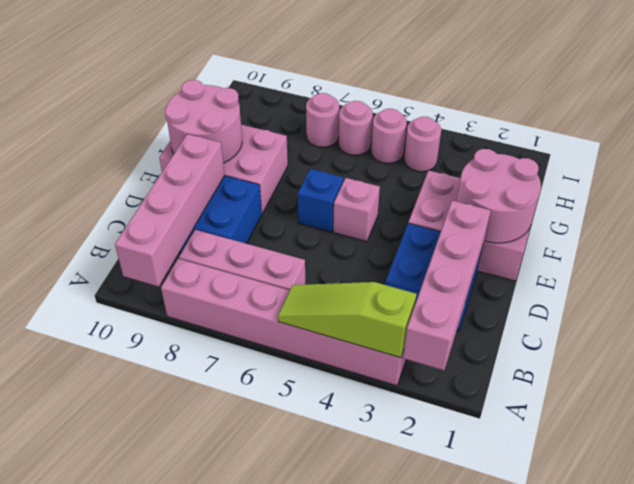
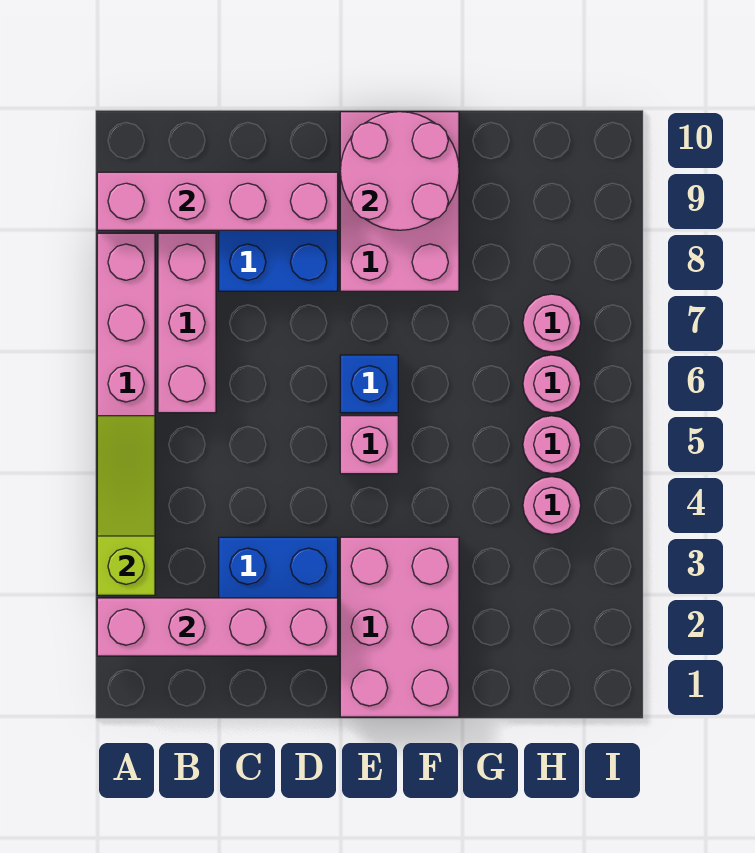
pink round brick E1:F2 level 2 -> none

